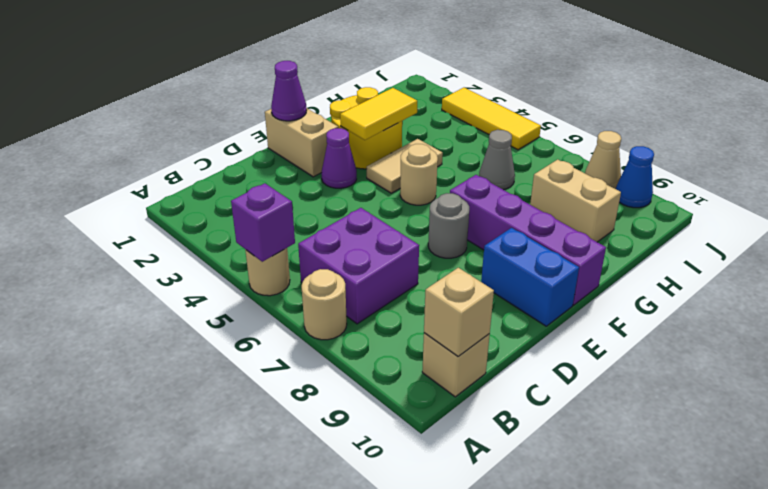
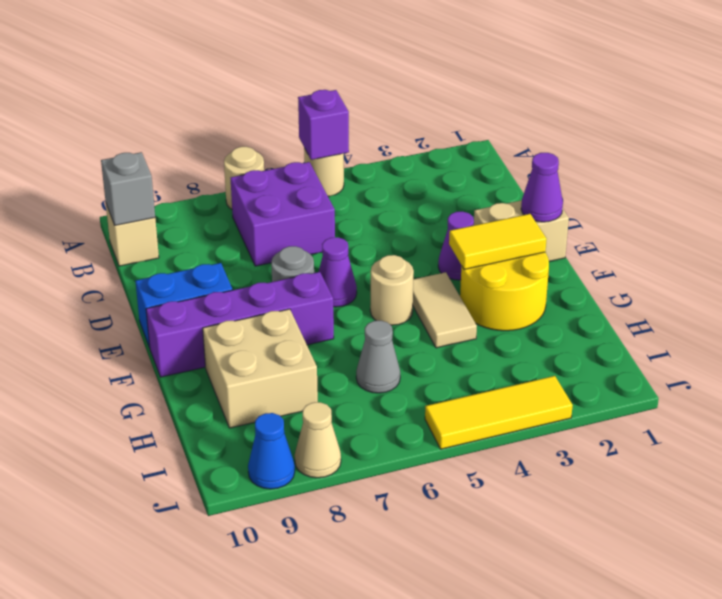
tan brick B10 level 2 -> grey brick B10 level 2
none -> purple cone E6 level 1
yellow tile F3:G3 level 2 -> yellow tile F2:F3 level 2
tan brick H8:H9 level 1 -> tan brick G8:H9 level 1

